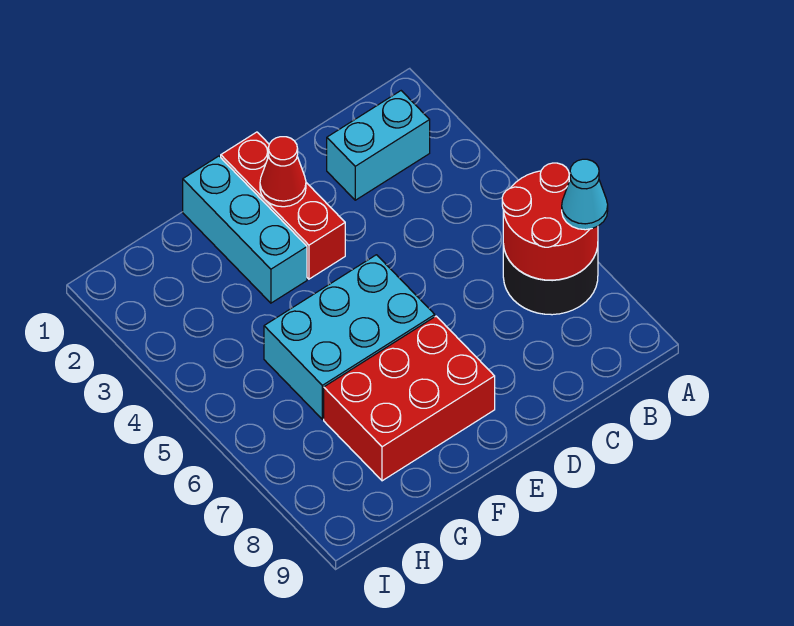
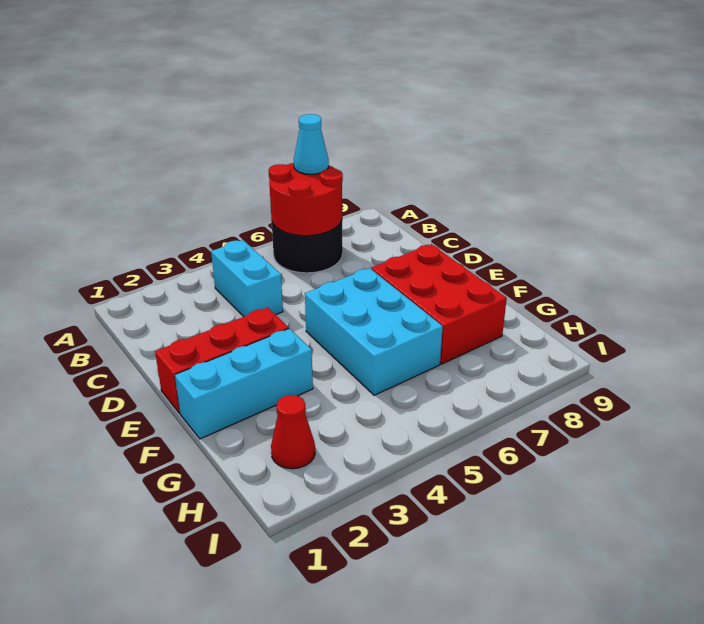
cyan brick B2:C2 level 1 -> cyan brick B4:C4 level 1
red cone E2 level 2 -> red cone H2 level 1

